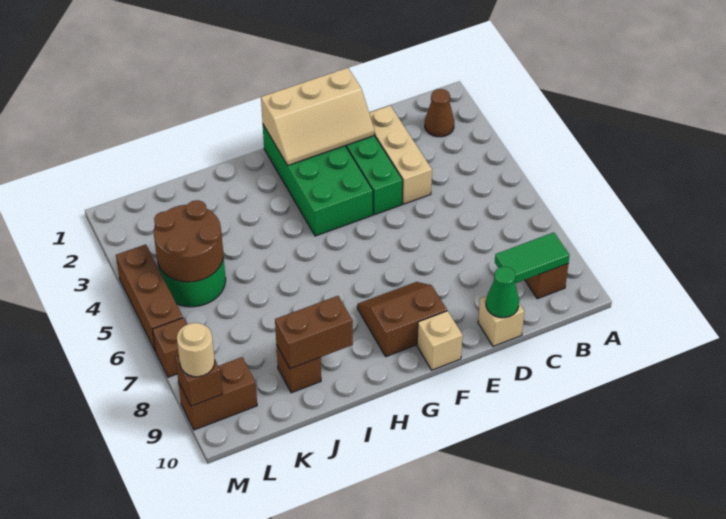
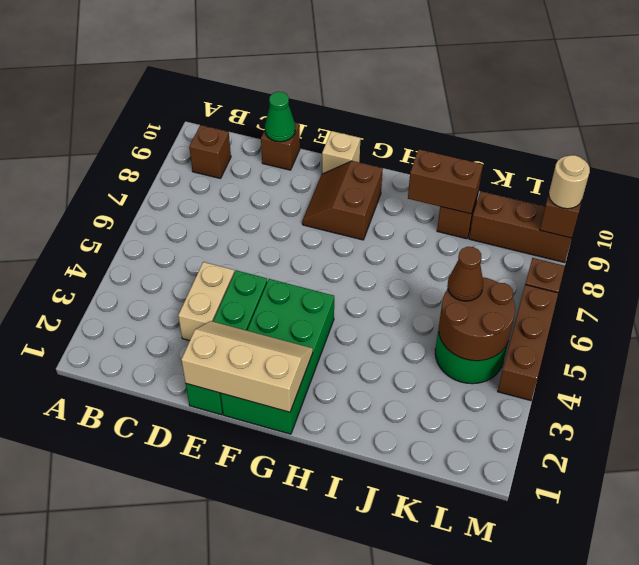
brown cone B2 level 1 -> brown cone K5 level 3
green tile B9:C9 level 2 -> none
tan brick D2:D4 level 1 -> tan brick D3:D4 level 1
tan brick D10 level 1 -> brown brick D10 level 1
brown slope F8:G9 level 1 top 9 -> brown slope F8:G9 level 1 top G
brown brick L9:M9 level 1 -> brown brick K9:M9 level 1

